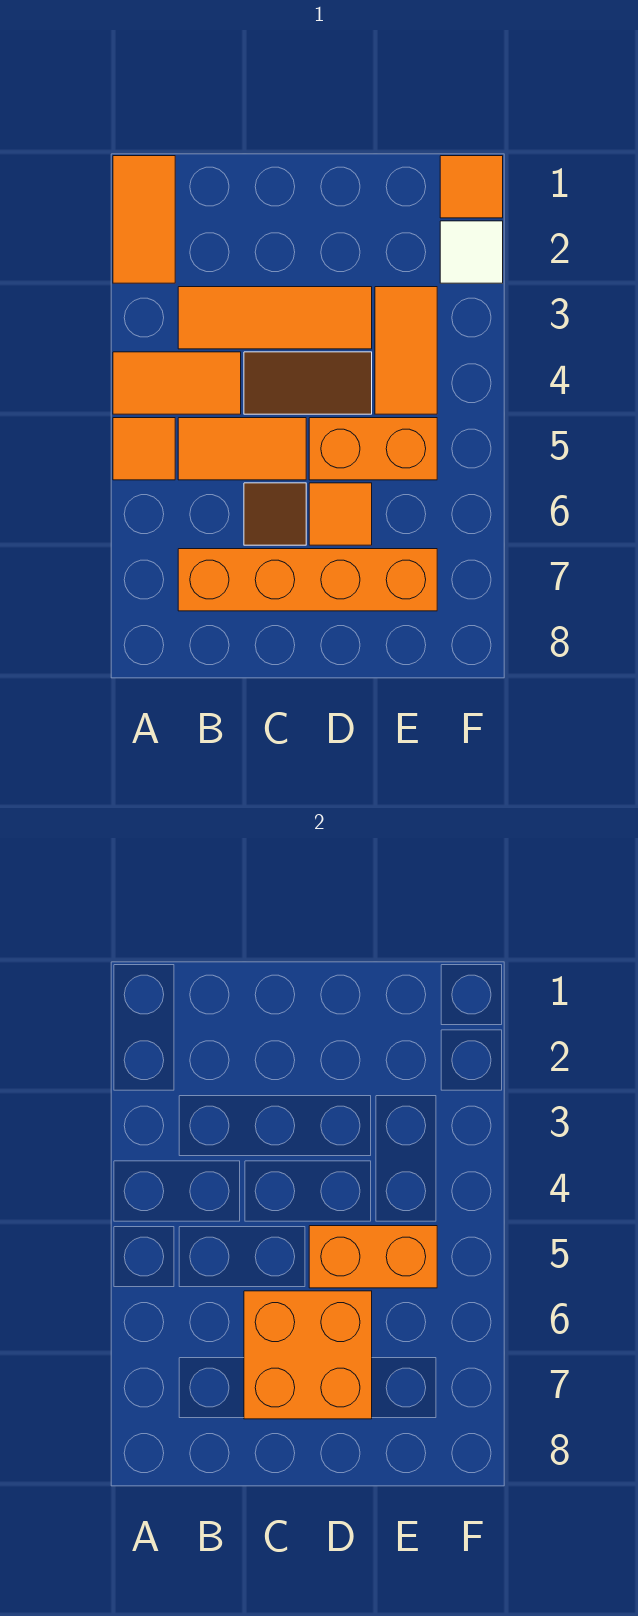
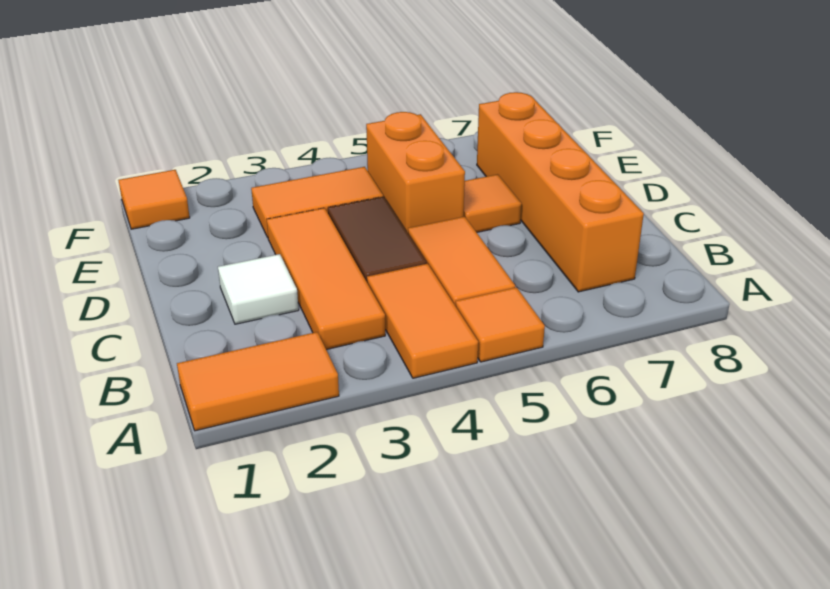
brown tile C6 level 1 -> none
orange brick C6:D7 level 2 -> none
orange brick D5:E5 level 2 -> none
white tile F2 level 1 -> white tile C2 level 1

